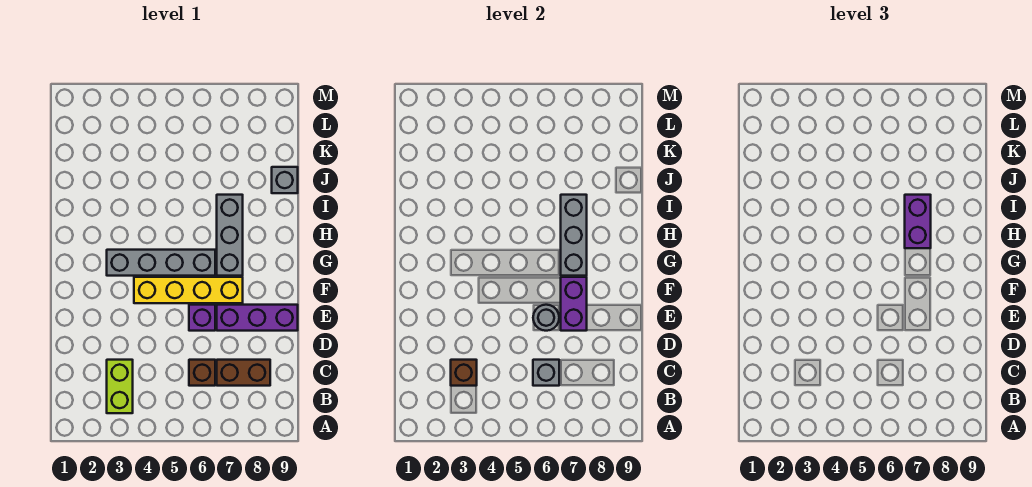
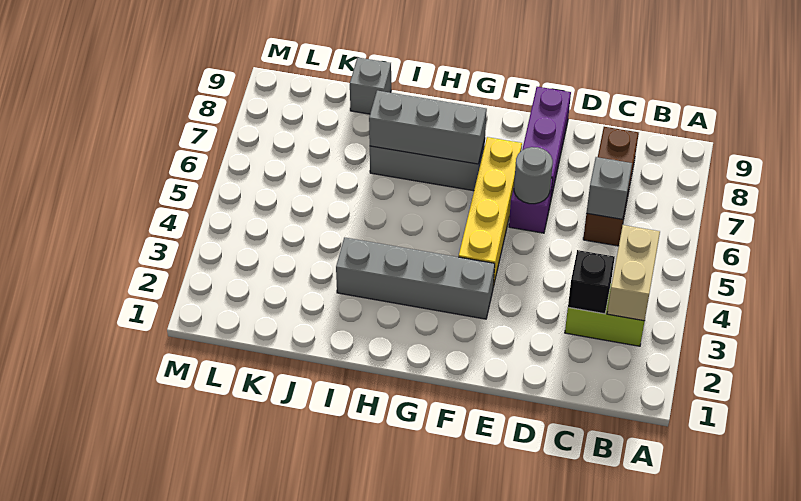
none -> tan brick B3:B4 level 2
brown brick C3 level 2 -> black brick C3 level 2
purple brick E7:F7 level 2 -> none
grey brick G3:G6 level 1 -> grey brick F3:I3 level 1
purple brick H7:I7 level 3 -> none

